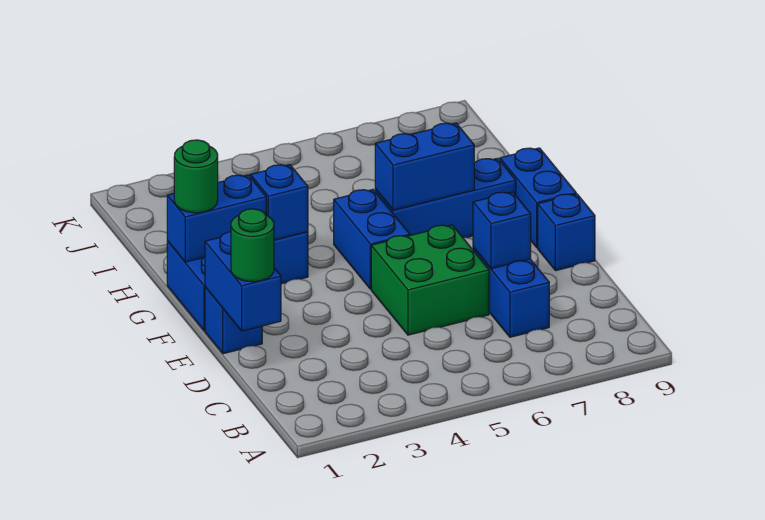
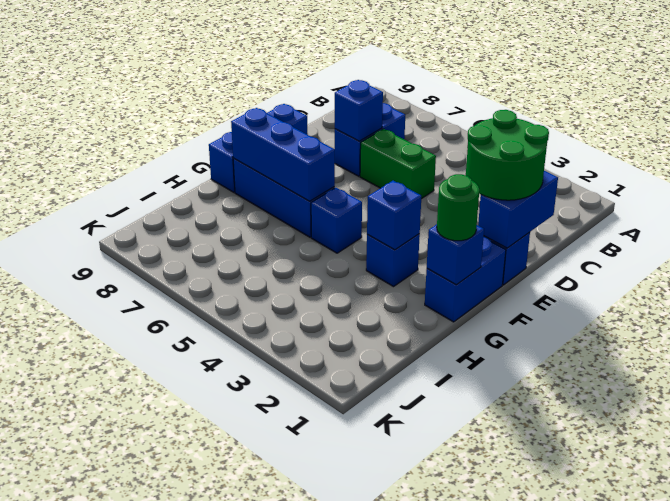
green round brick D1 level 3 -> green round brick D1:E2 level 3
green brick D5:E6 level 1 -> green brick D5:D6 level 1
blue brick F5:G5 level 1 -> blue brick G5 level 1
blue brick G1:G2 level 2 -> blue brick G1 level 2
blue brick G6:G7 level 2 -> blue brick G6:G8 level 2

